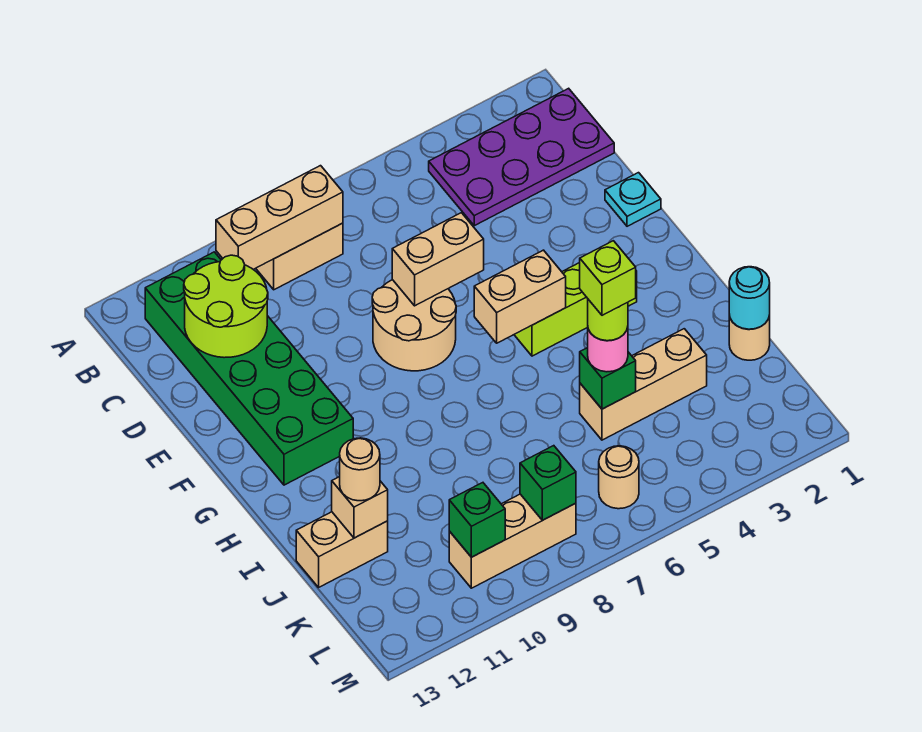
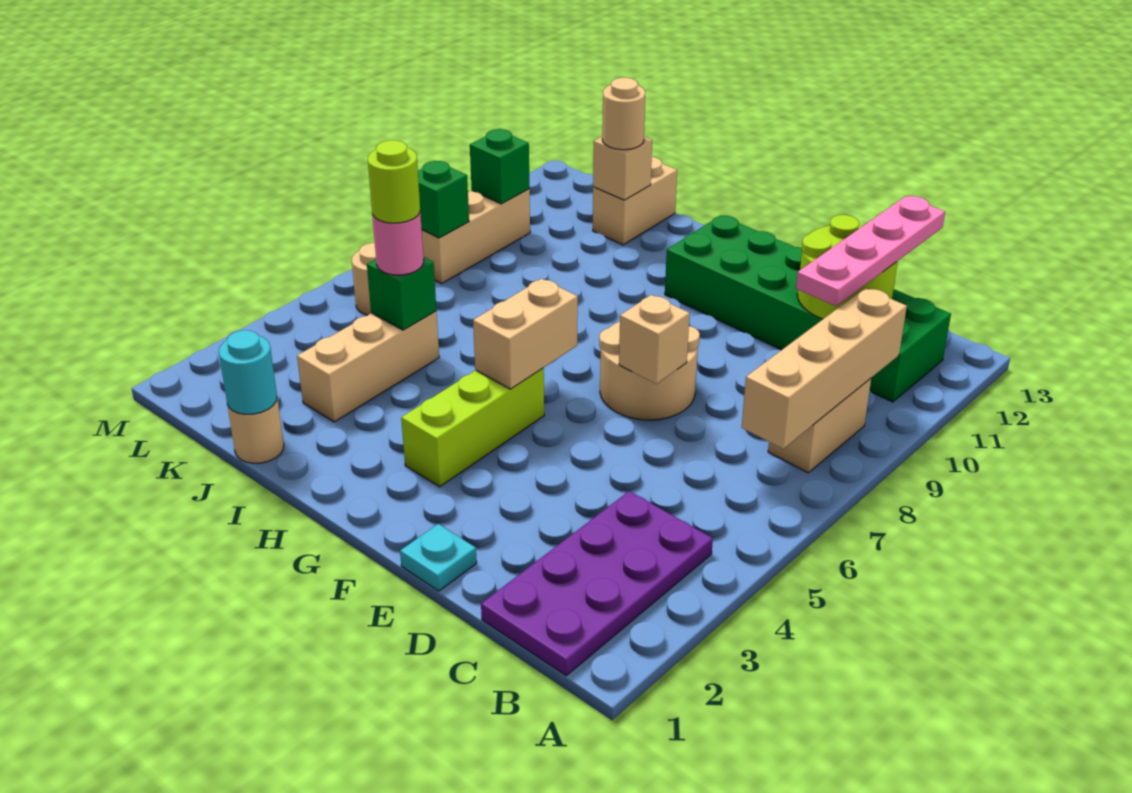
tan brick B8:B10 level 2 -> tan brick B7:B10 level 2
none -> pink plate C10:C13 level 3
tan brick E6:E7 level 2 -> tan brick E7 level 2
lime brick J5 level 5 -> none

